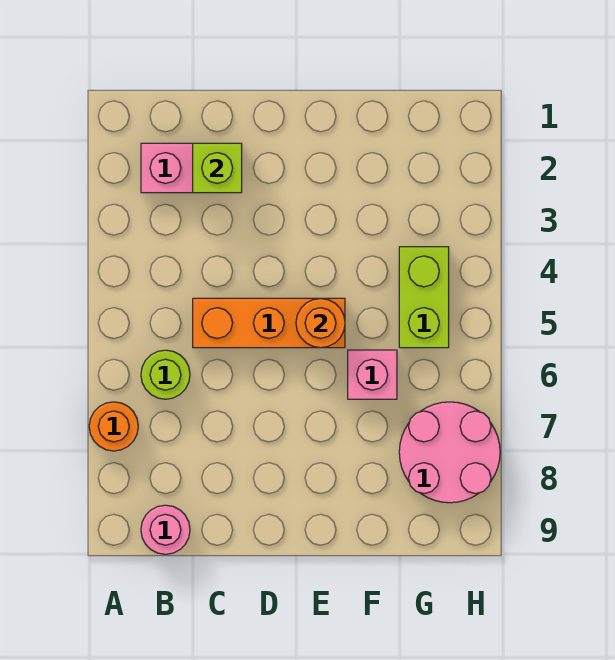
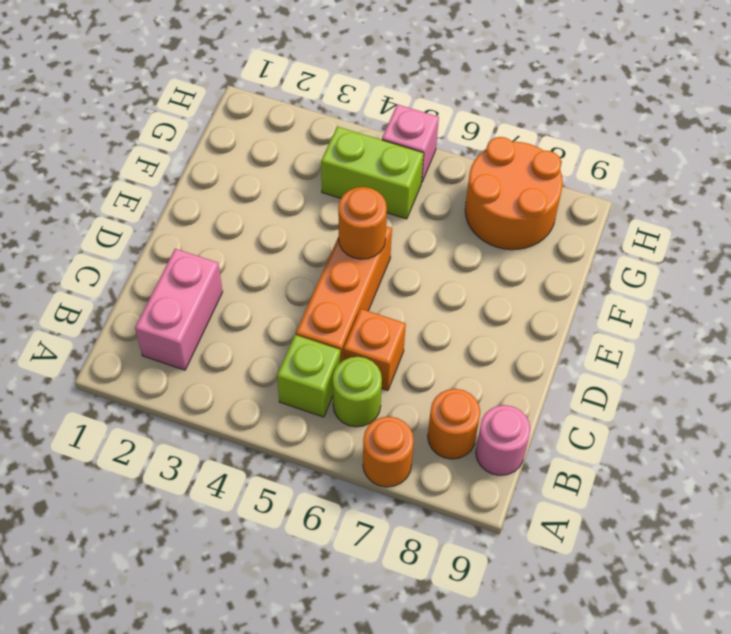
none -> orange round brick B8 level 1
lime brick C2 level 2 -> lime brick B5 level 1
none -> orange brick C6 level 1
pink brick F6 level 1 -> pink brick H5 level 1
pink round brick G7:H8 level 1 -> orange round brick G7:H8 level 1

